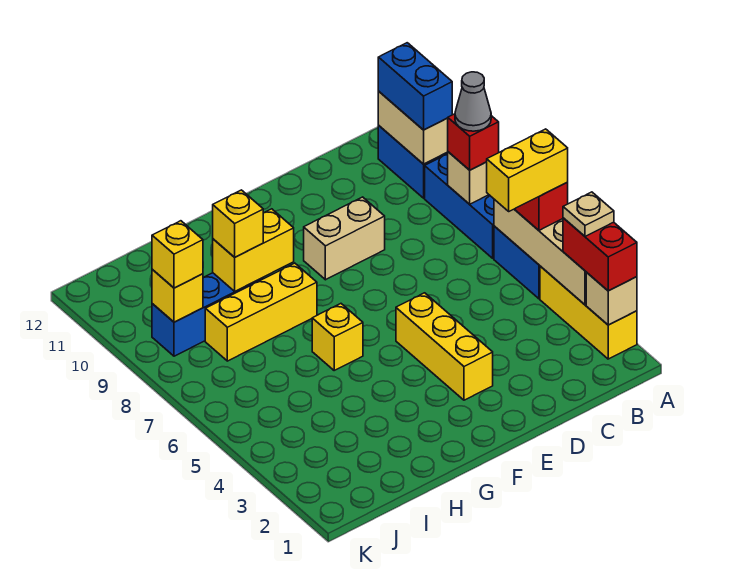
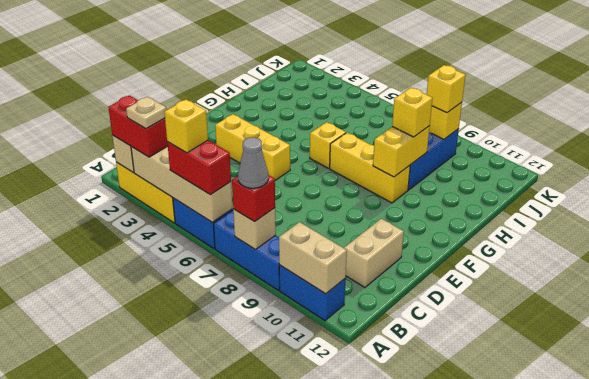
yellow brick A5:B5 level 4 -> yellow brick A5 level 4
blue brick A10:A11 level 3 -> none
tan brick D9:E9 level 1 -> tan brick C11:D11 level 1
yellow brick G8:I8 level 1 -> yellow brick G7:G9 level 1

